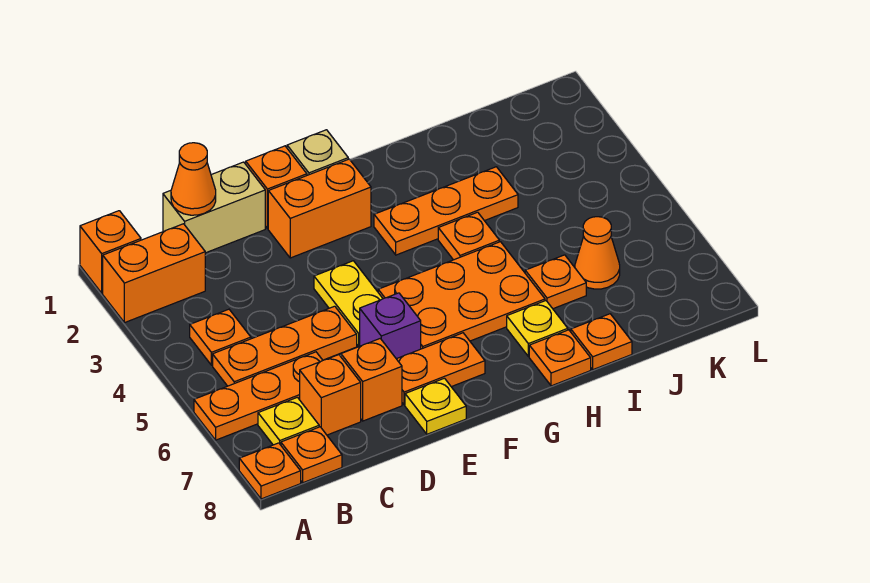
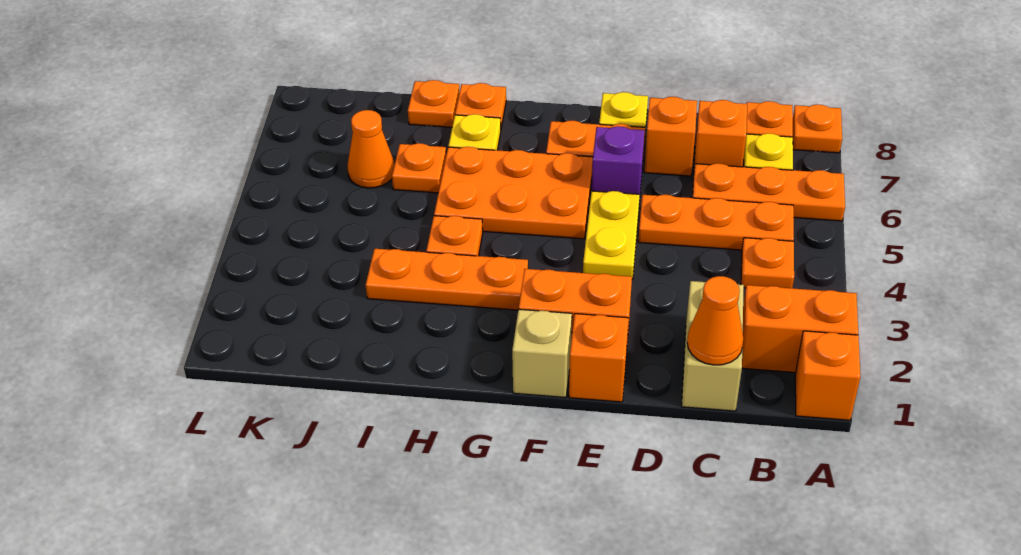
tan brick C1:D1 level 1 -> tan brick C1:C2 level 1

